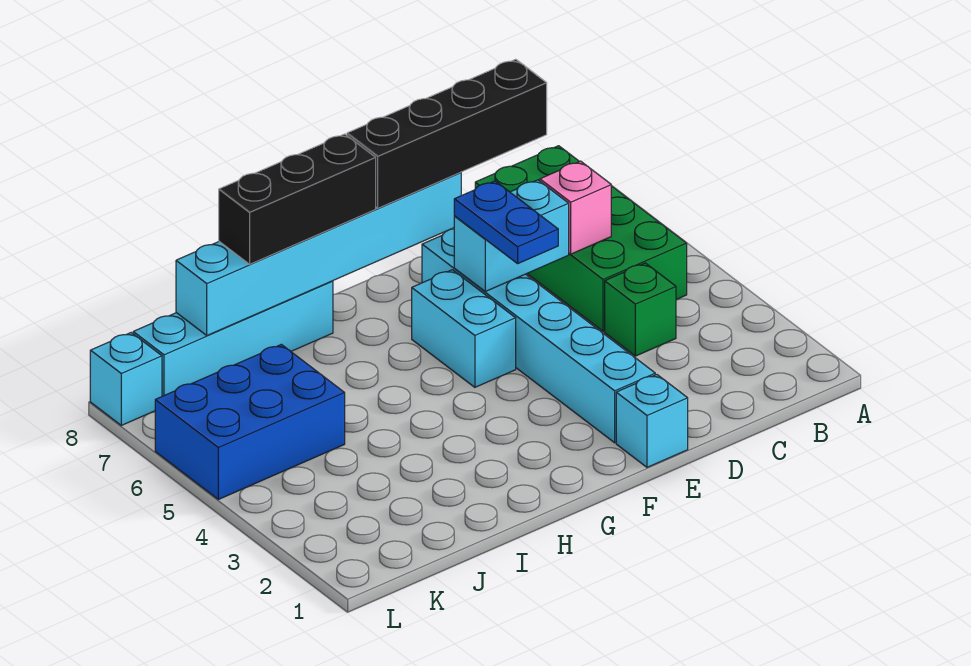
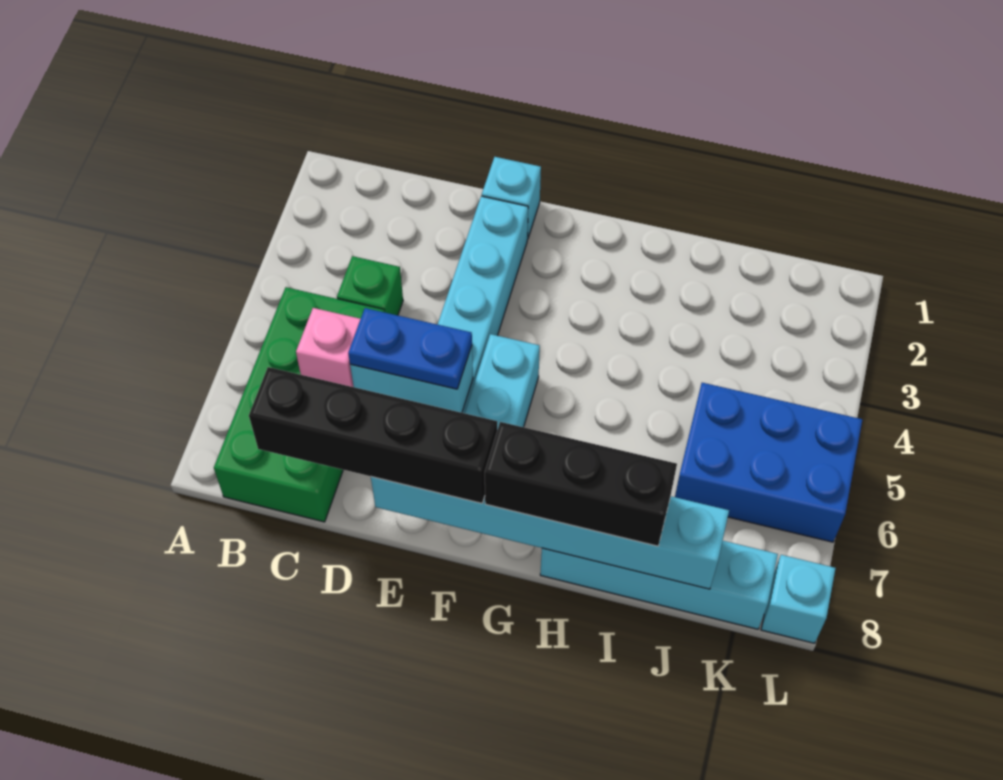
blue plate E5:E6 level 3 -> blue plate D6:E6 level 3

